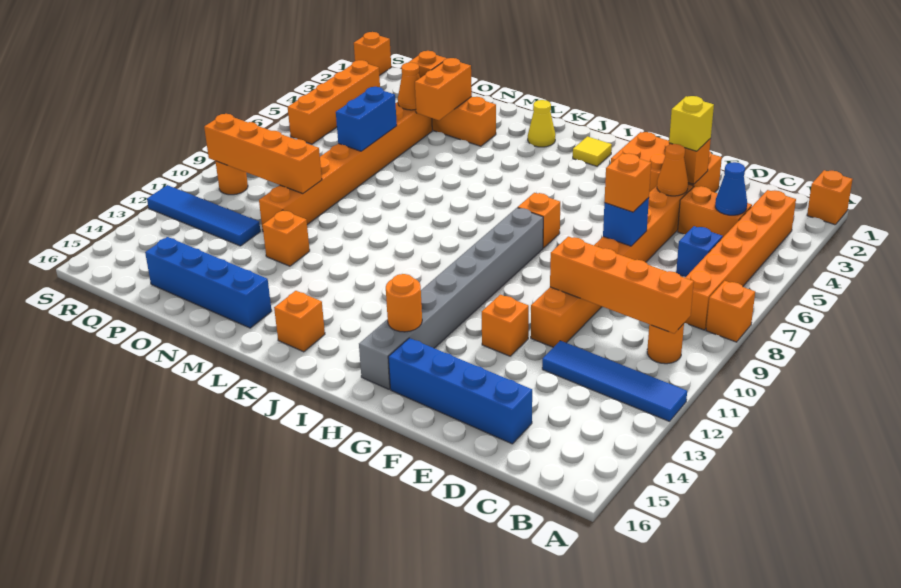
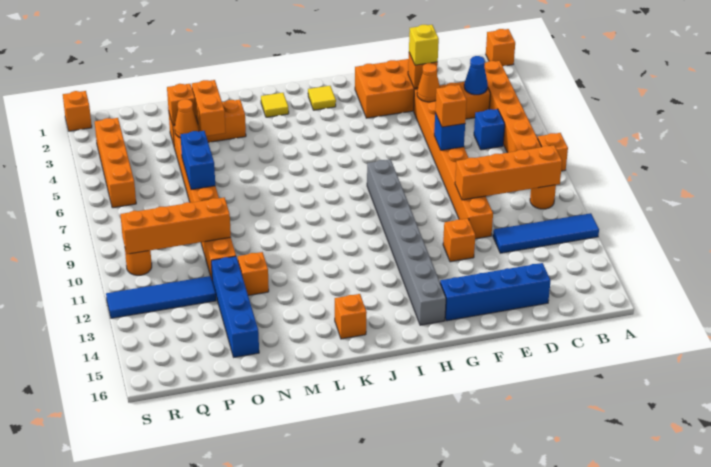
orange brick H7 level 1 -> none
orange round brick H14 level 2 -> none
yellow cone K2 level 1 -> yellow tile K2 level 1
blue brick M15:P15 level 1 -> blue brick O12:O15 level 1

